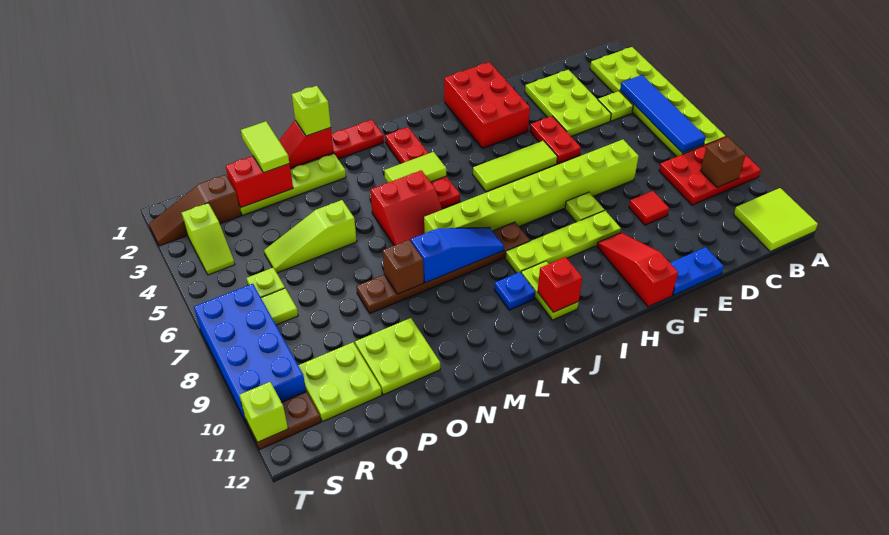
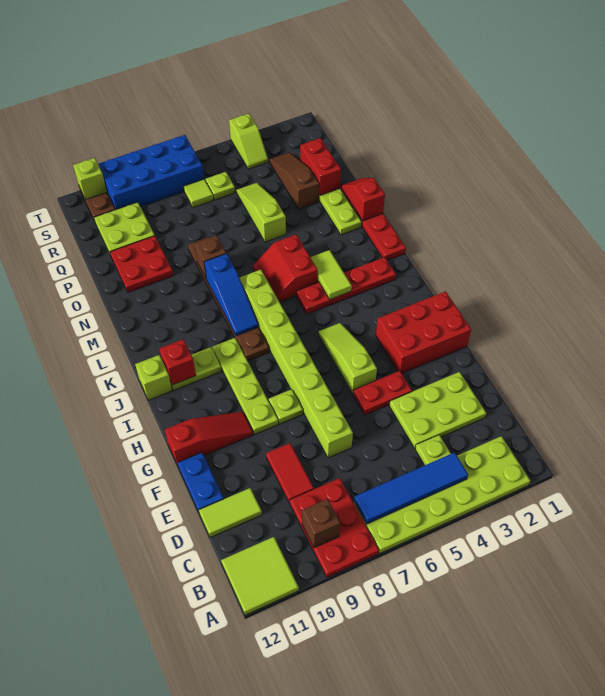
red tile E9 level 1 -> red tile D9:E9 level 1
lime tile G5:I5 level 1 -> lime slope G5:I5 level 1 top G
blue plate K10 level 1 -> none
lime brick N1 level 3 -> lime brick J12 level 1
lime plate O10:P11 level 1 -> red plate O10:P11 level 1
lime tile P1:P2 level 3 -> lime tile D11:D12 level 1
brown slope R2:T2 level 1 top R -> brown slope P3:R3 level 1 top P
lime slope S3:S4 level 1 top 3 -> lime slope S4:T4 level 1 top T

